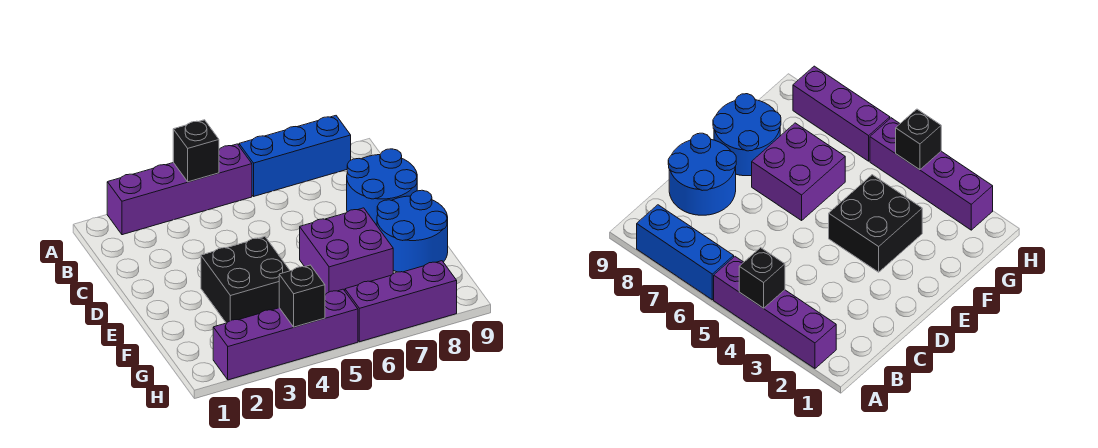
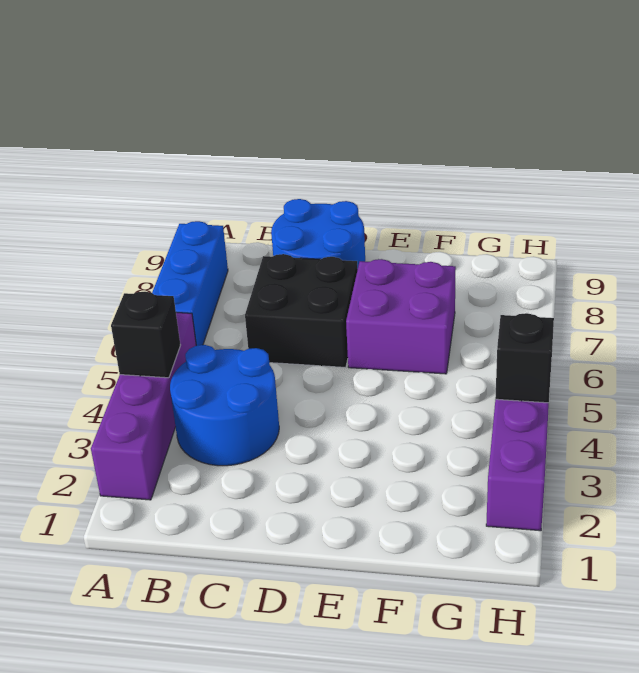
black brick E3:F4 level 1 -> black brick C6:D7 level 1
blue round brick E8:F9 level 1 -> blue round brick B3:C4 level 1
purple brick H6:H8 level 1 -> none

